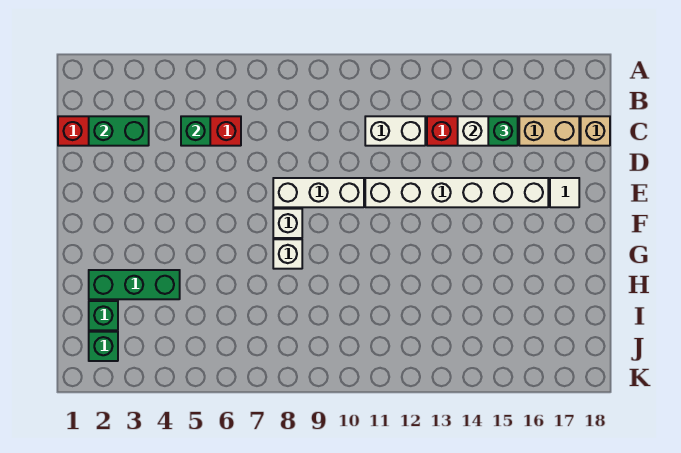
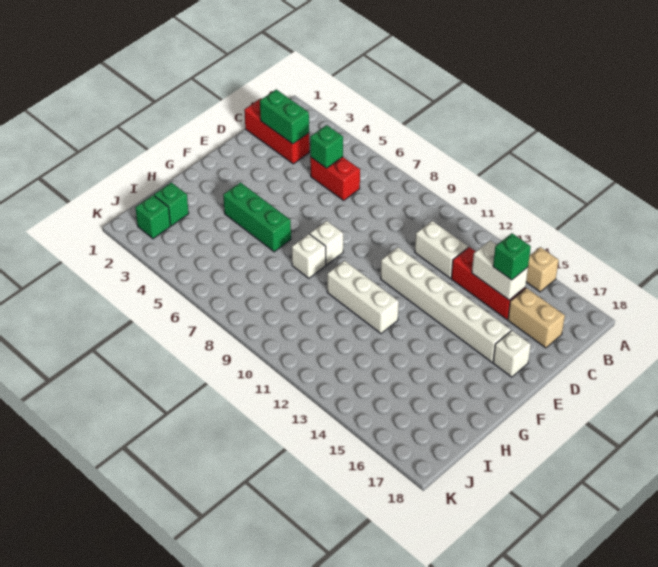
tan brick C18 level 1 -> tan brick A15 level 1
white brick E8:E10 level 1 -> white brick G10:G12 level 1
white tile E17 level 1 -> white brick E17 level 1
green brick H2:H4 level 1 -> green brick G4:G6 level 1

